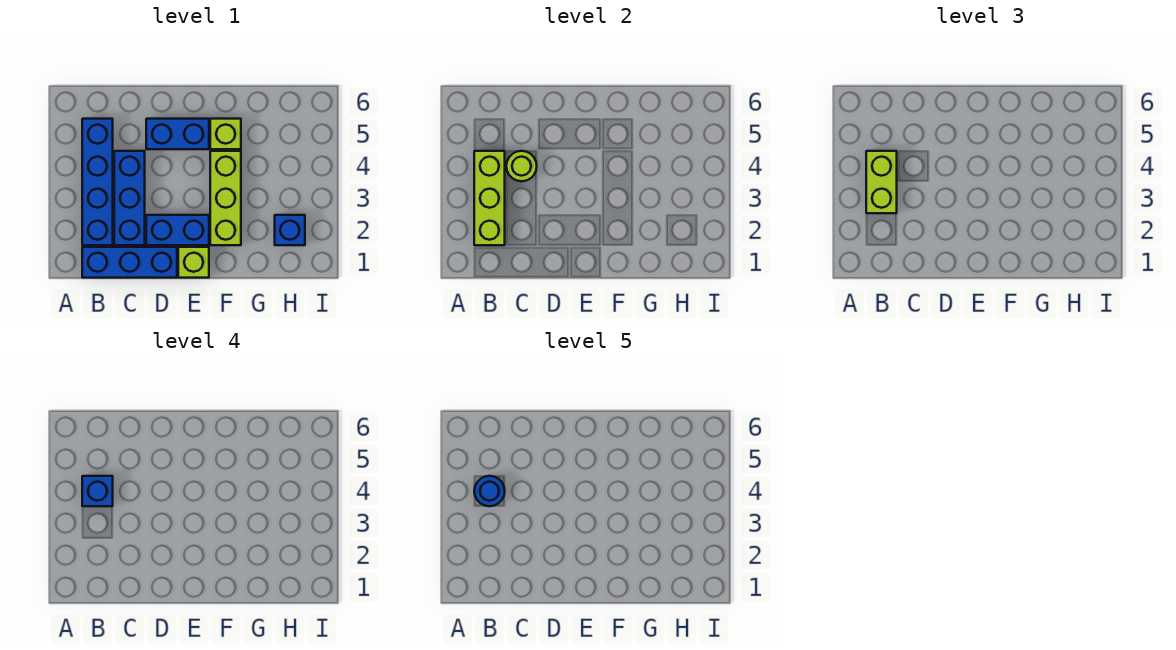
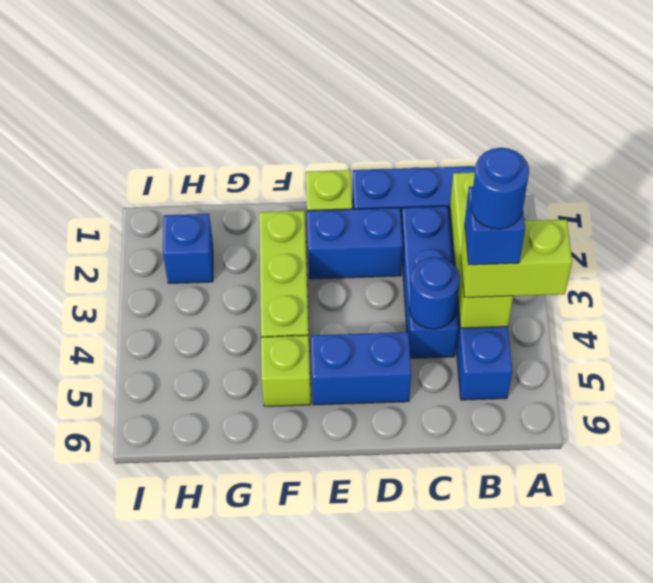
lime brick B3:B4 level 3 -> lime brick A4:B4 level 3
lime round brick C4 level 2 -> blue round brick C4 level 2

